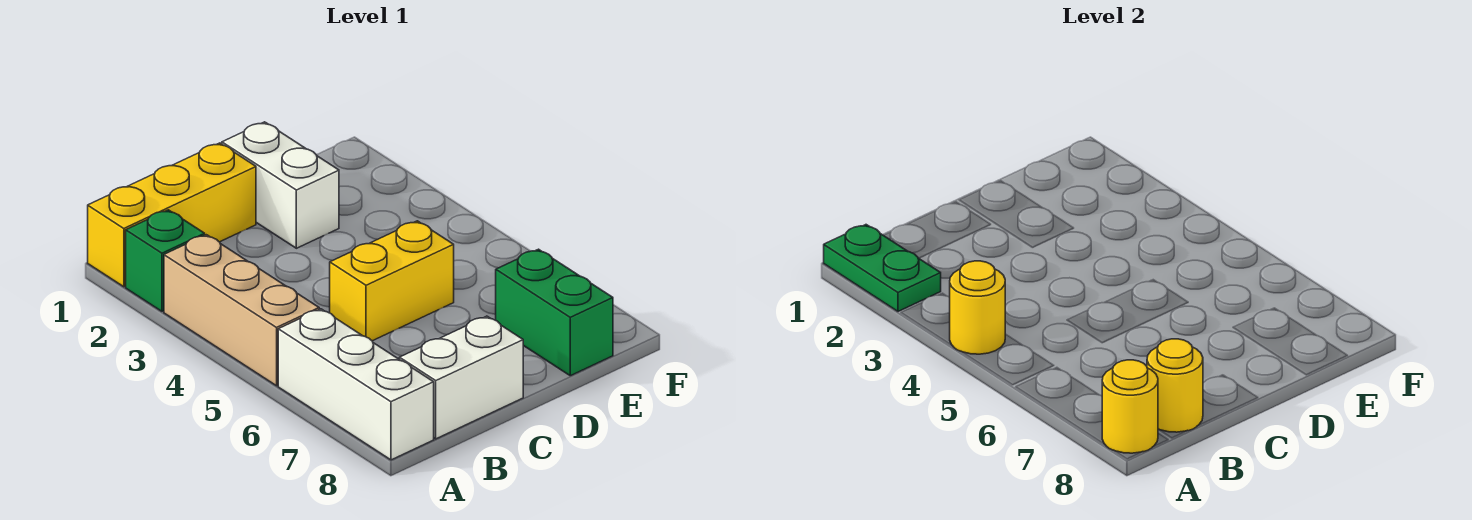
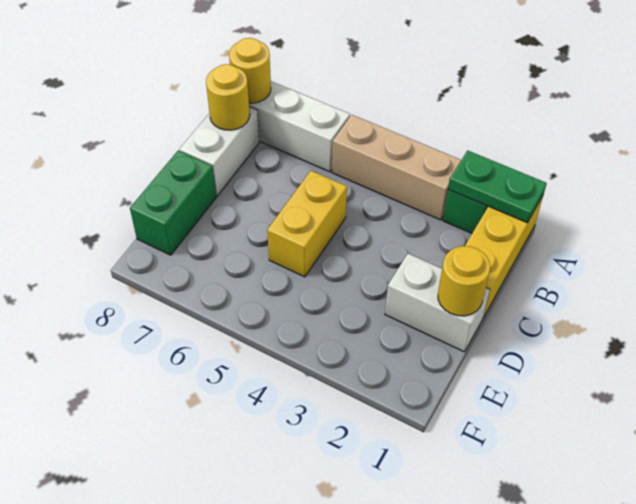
yellow round brick A4 level 2 -> yellow round brick D1 level 2
green brick E7:E8 level 1 -> green brick D8:E8 level 1

